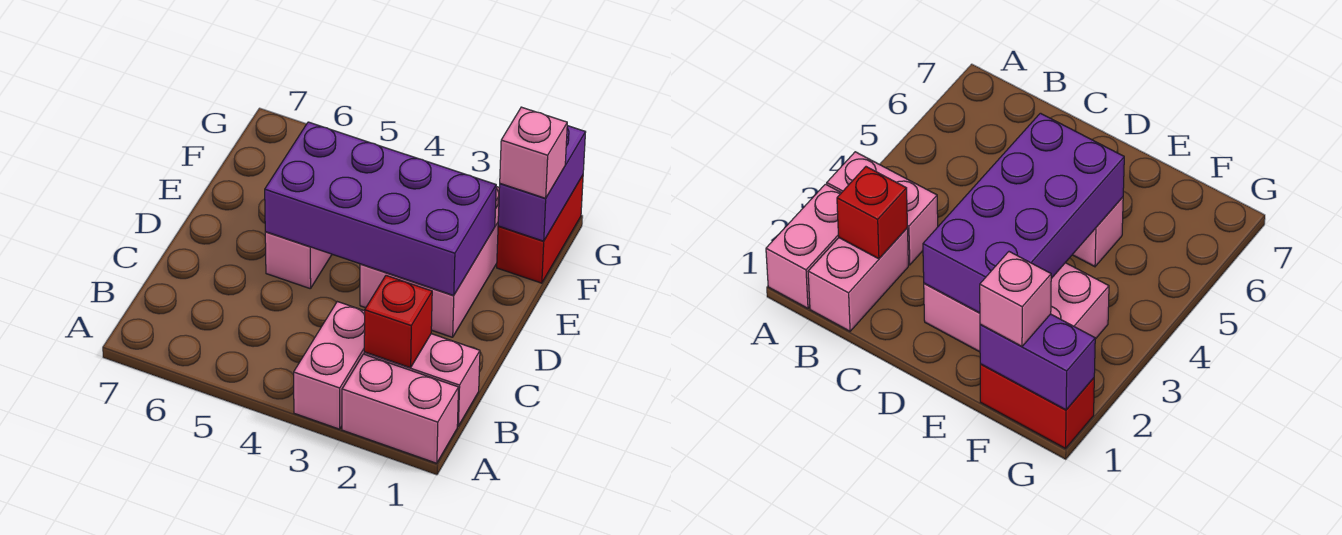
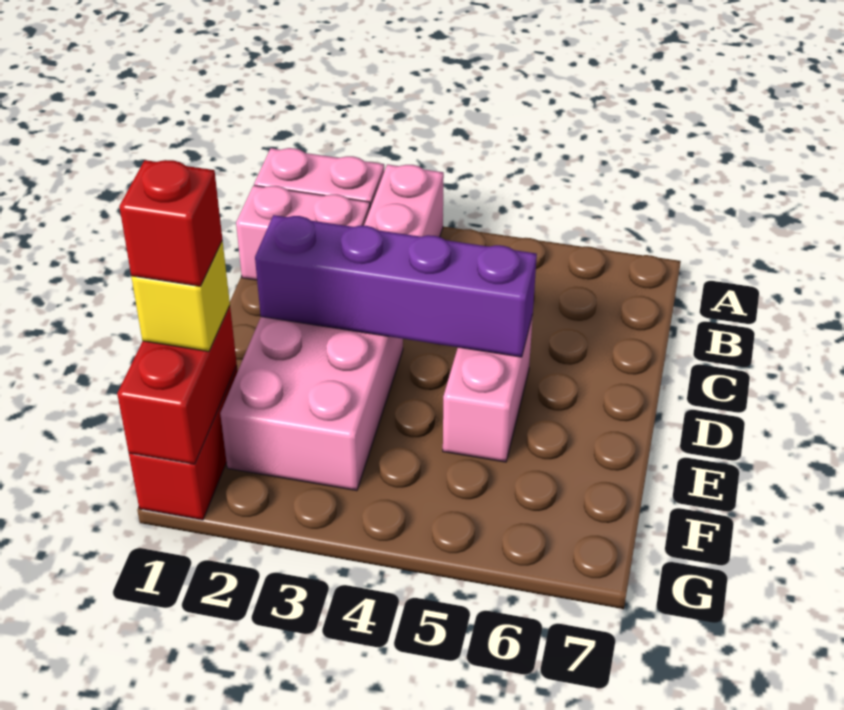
red brick B2 level 2 -> red brick F1 level 4
purple brick D2:E5 level 2 -> purple brick D2:D5 level 2
purple brick F1:G1 level 2 -> red brick F1:G1 level 2
pink brick F1 level 3 -> yellow brick F1 level 3

